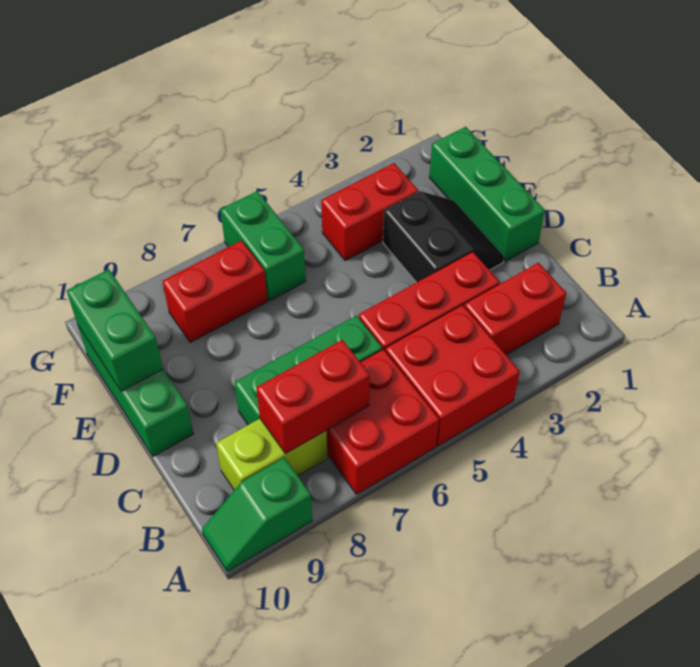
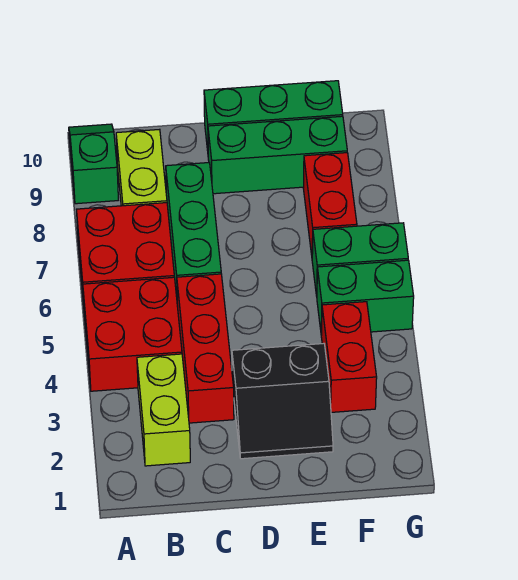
red brick B2:B3 level 1 -> lime brick B2:B3 level 1
red brick B7:B8 level 2 -> none
green brick D1:F1 level 1 -> green brick D9:F9 level 1
green brick E10:F10 level 2 -> green brick F5:G5 level 1

